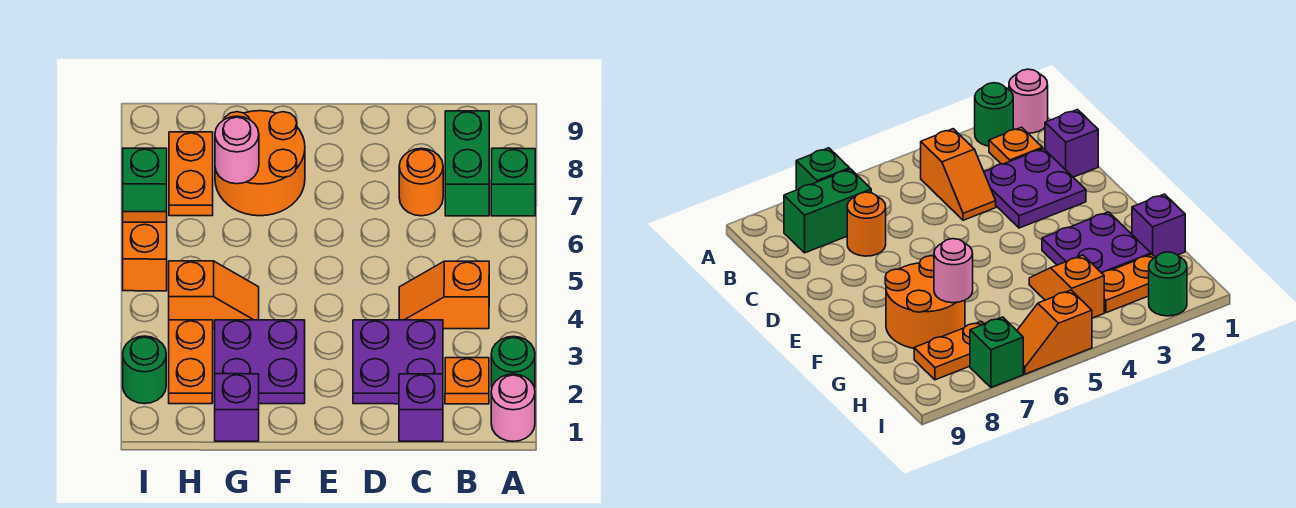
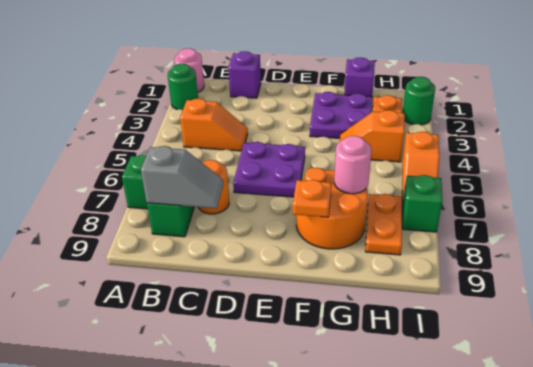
orange plate B2 level 1 -> orange plate F8 level 2
none -> grey slope B8:C8 level 2 top B
purple plate C2:D3 level 1 -> purple plate D5:E6 level 1

